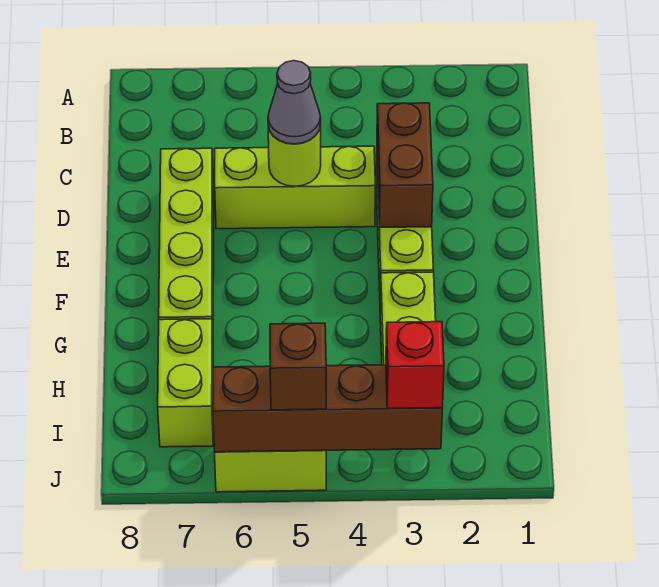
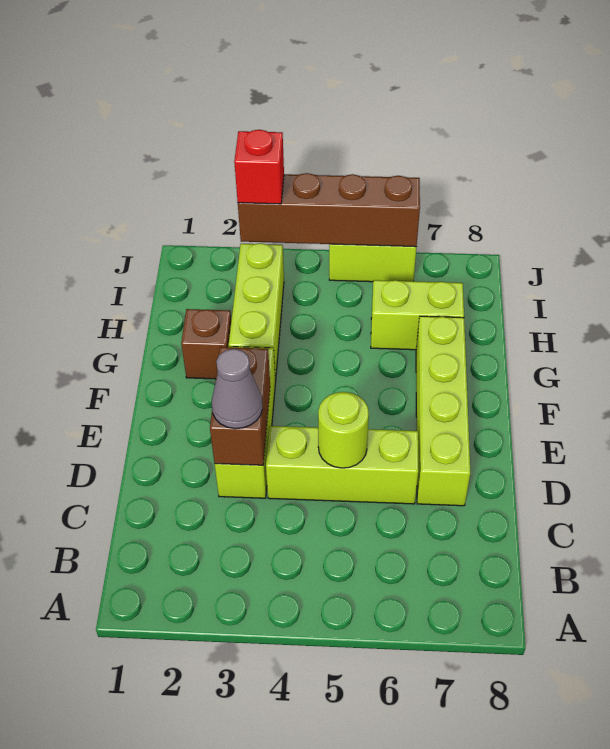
grey cone D5 level 3 -> grey cone D3 level 3
lime brick H7:I7 level 1 -> lime brick H6:H7 level 1
brown brick J5 level 3 -> brown brick G2 level 1

